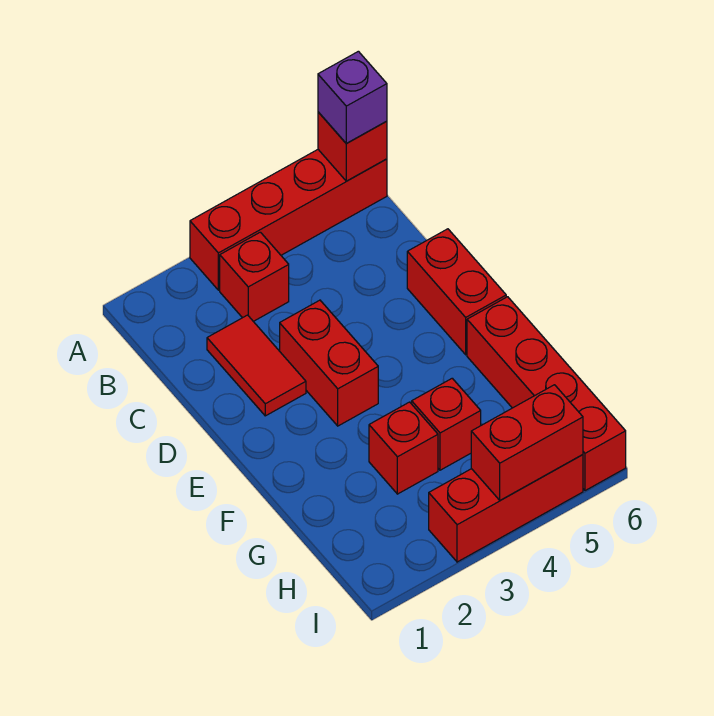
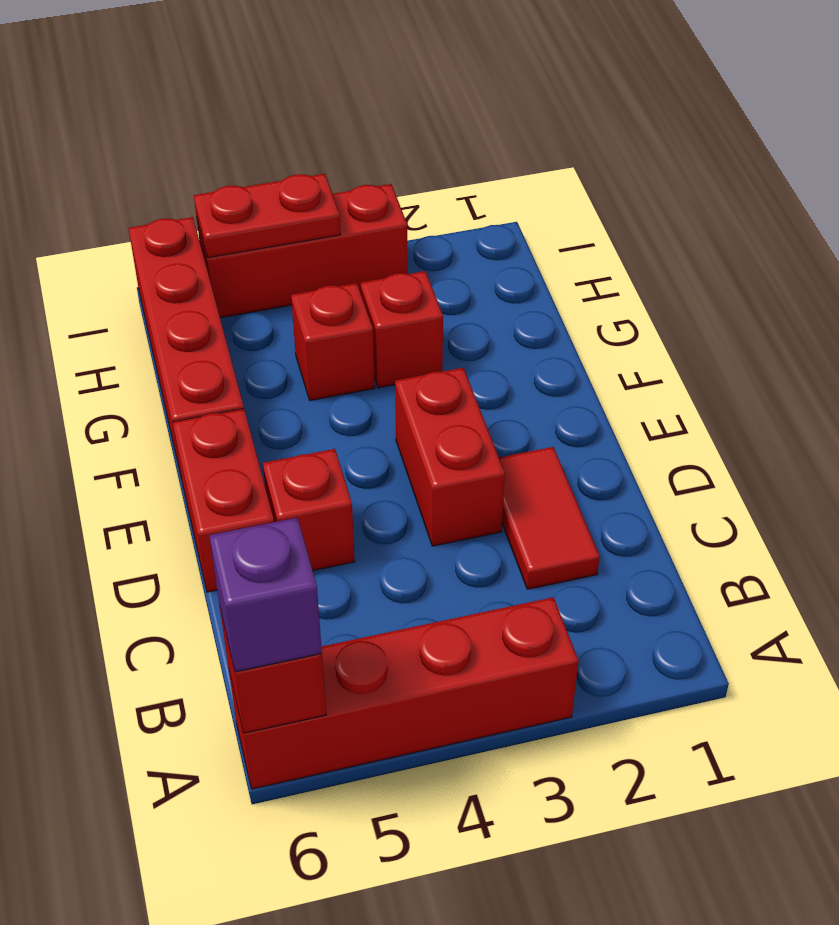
red brick B3 level 1 -> red brick D5 level 1
red brick I4:I5 level 2 -> red plate I4:I5 level 2

